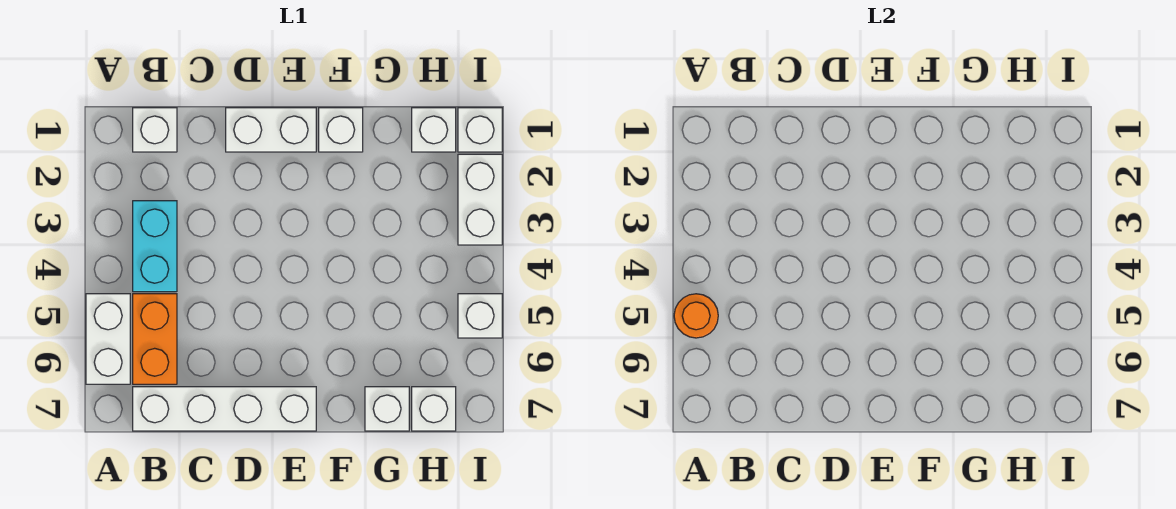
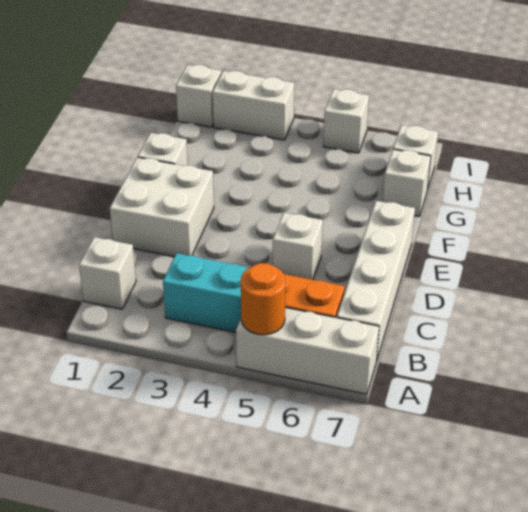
white brick A5:A6 level 1 -> white brick A5:A7 level 1
white brick D1:E1 level 1 -> white brick D1:E2 level 1
white brick H1 level 1 -> white brick D5 level 1

